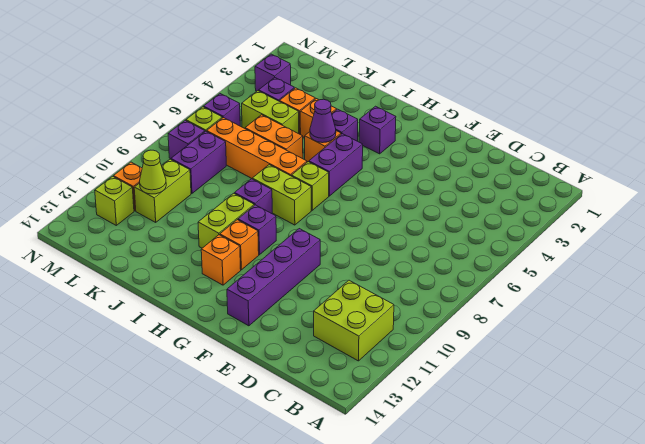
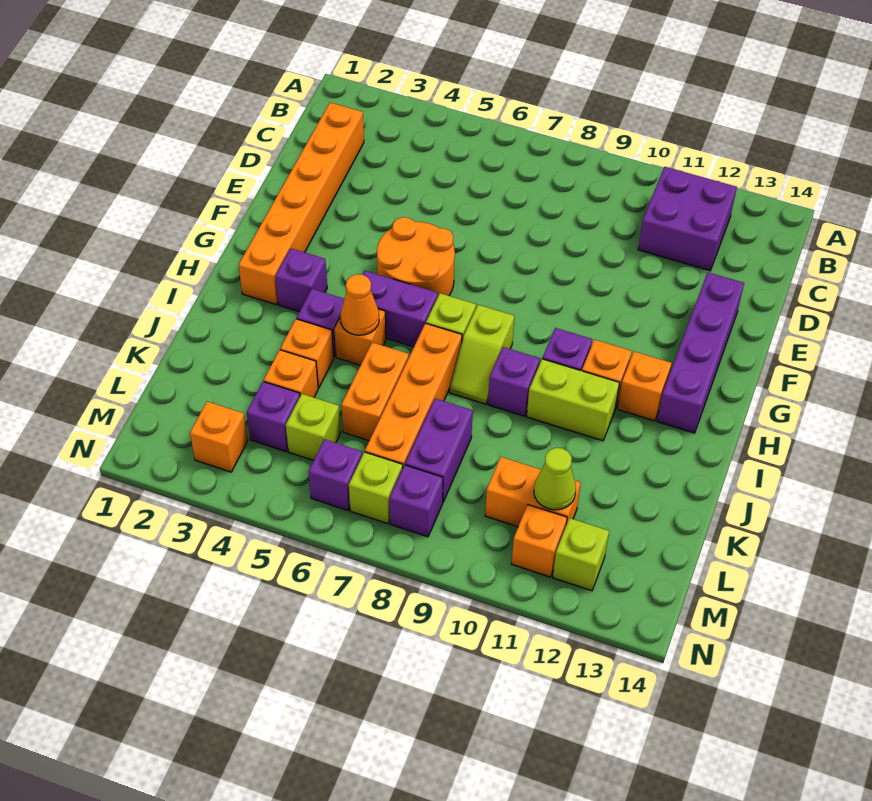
lime brick B11:C12 level 1 -> purple brick B11:C12 level 1
none -> orange brick C2:H2 level 1
none -> orange round brick F5:G6 level 1
purple brick F10:F13 level 1 -> purple brick E13:H13 level 1
lime brick H8:I8 level 1 -> lime slope H8:I8 level 1 top H
purple cone I5 level 2 -> orange cone I5 level 2
lime brick K5:L5 level 1 -> lime brick L5 level 1
purple brick L8:L9 level 1 -> purple brick K8:L8 level 1
lime brick L10:L11 level 1 -> orange brick L10:L11 level 1
purple brick M3 level 1 -> orange brick M3 level 1

